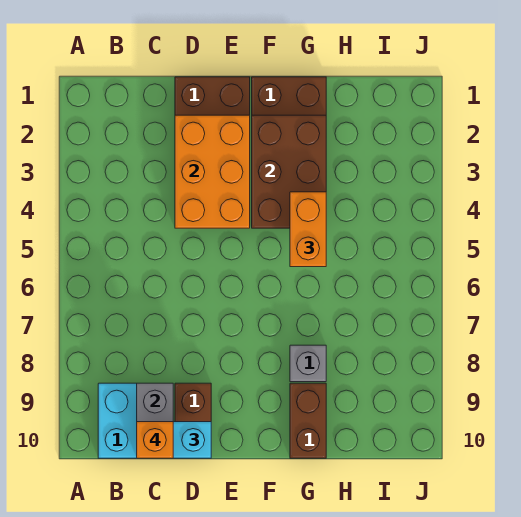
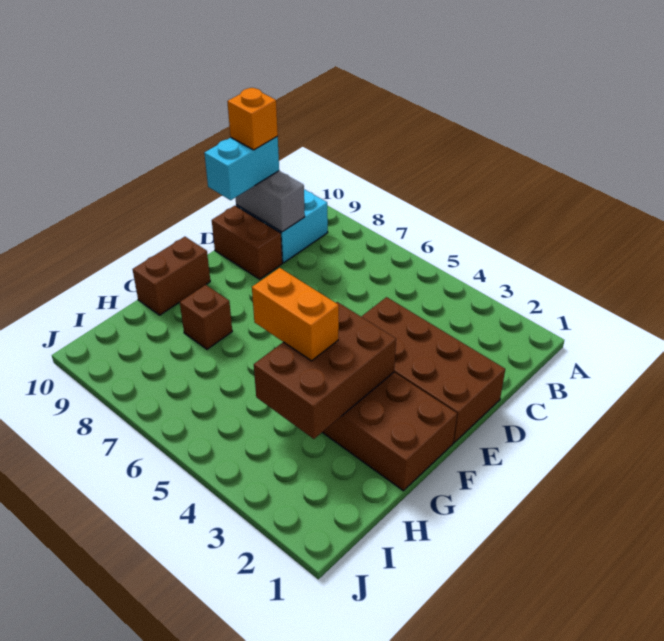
orange brick D2:E4 level 2 -> none
brown brick F2:G4 level 2 -> brown brick F3:H4 level 2
grey brick G8 level 1 -> brown brick G8 level 1
brown brick G9:G10 level 1 -> brown brick F10:G10 level 1

